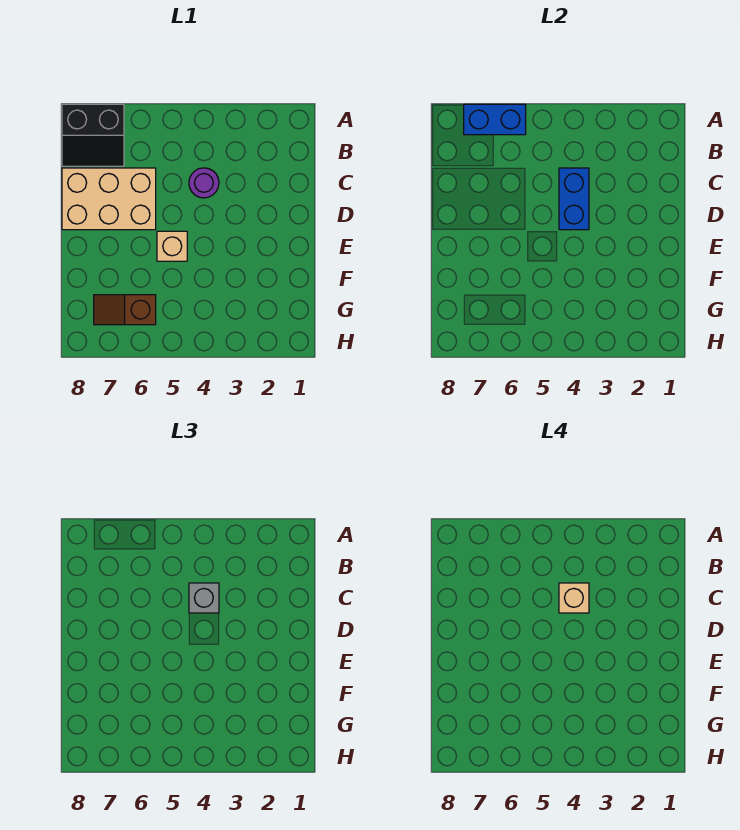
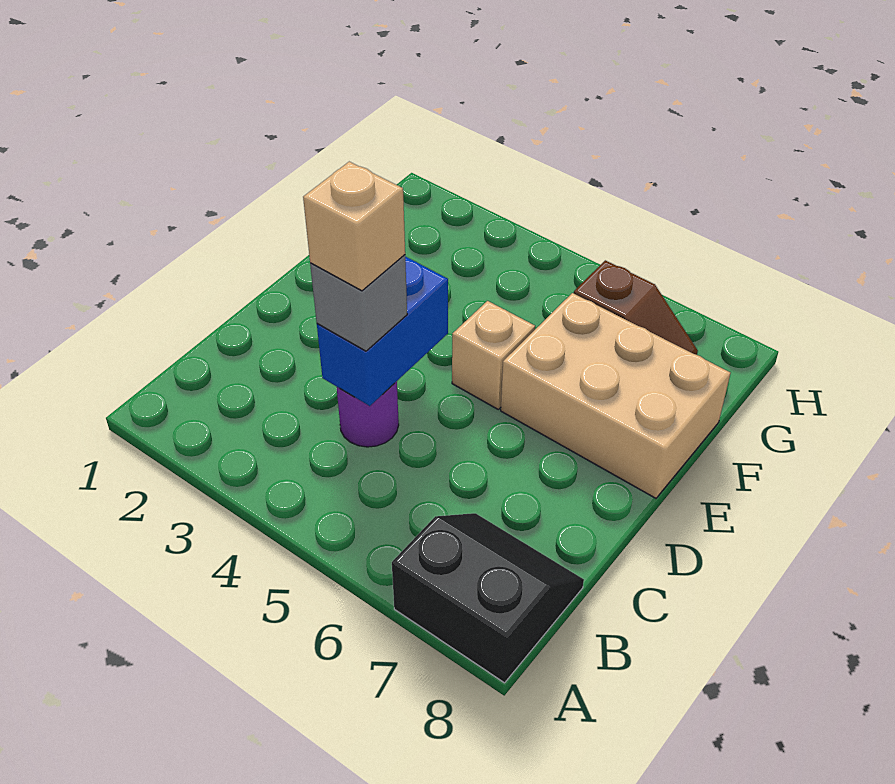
blue brick A6:A7 level 2 -> none
tan brick C6:D8 level 1 -> tan brick E6:F8 level 1

